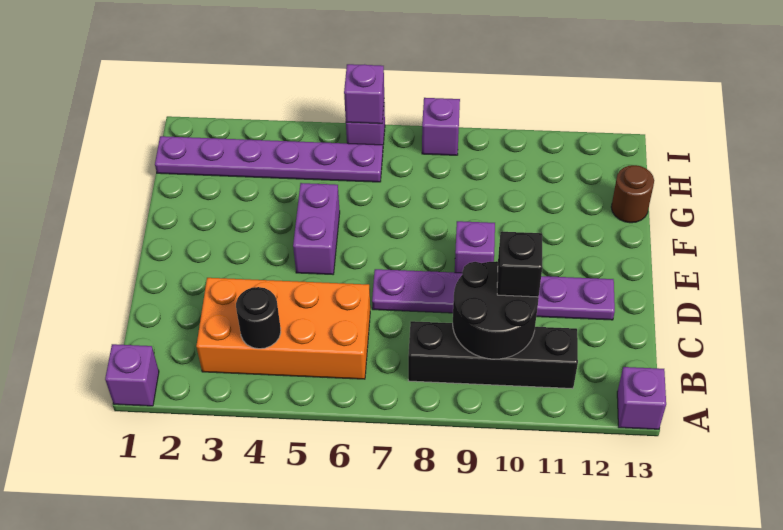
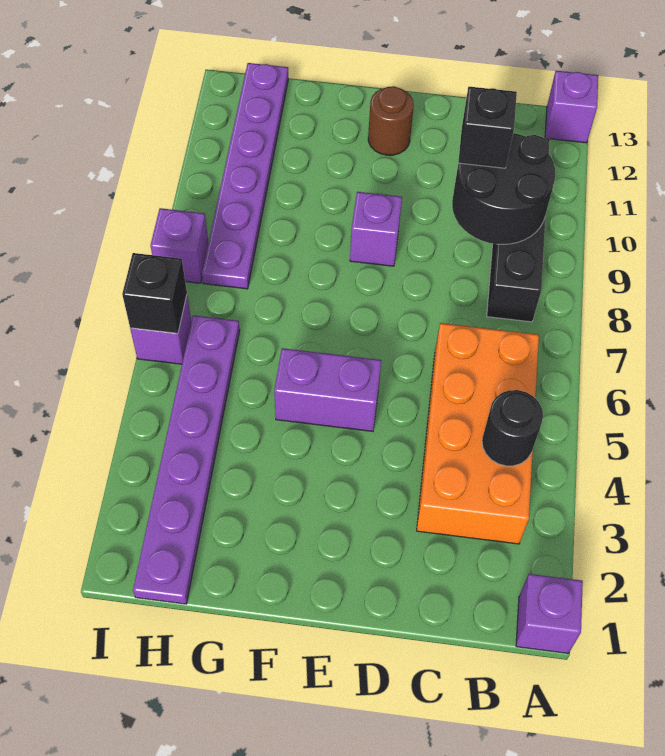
purple plate D7:D12 level 1 -> purple plate H8:H13 level 1
brown round brick G13 level 1 -> brown round brick E12 level 1
purple brick I6 level 2 -> black brick I6 level 2

